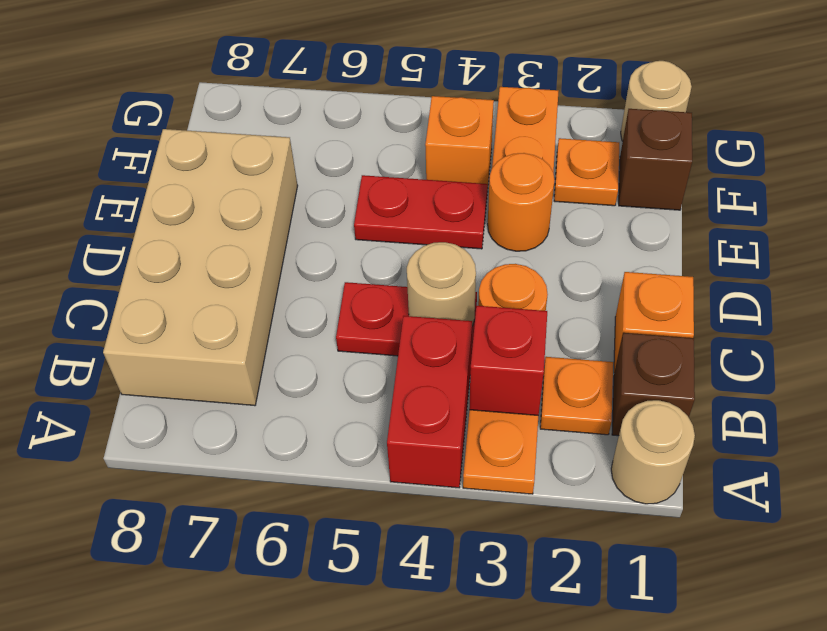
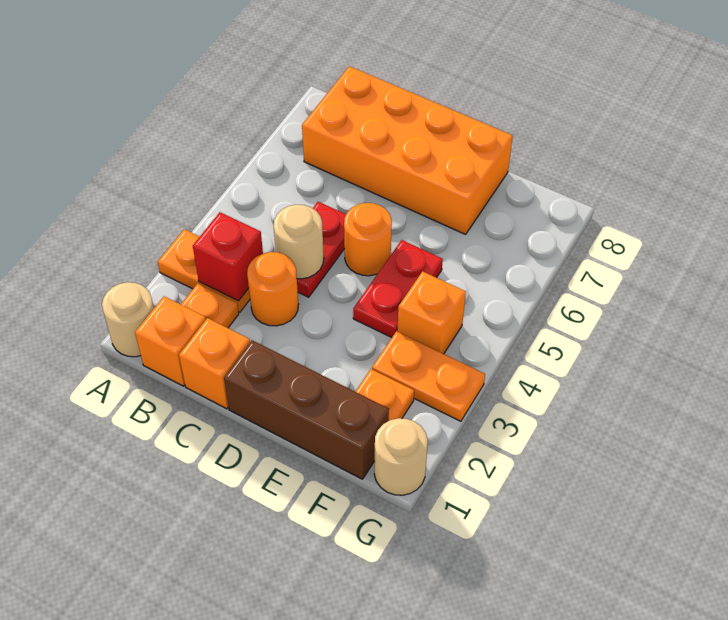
red brick A4:B4 level 1 -> none
brown brick B1 level 1 -> orange brick B1 level 1
tan brick B7:E8 level 1 -> orange brick B7:E8 level 1
orange round brick E3 level 1 -> orange round brick D5 level 1
brown brick F1 level 1 -> brown brick D1:F1 level 1

